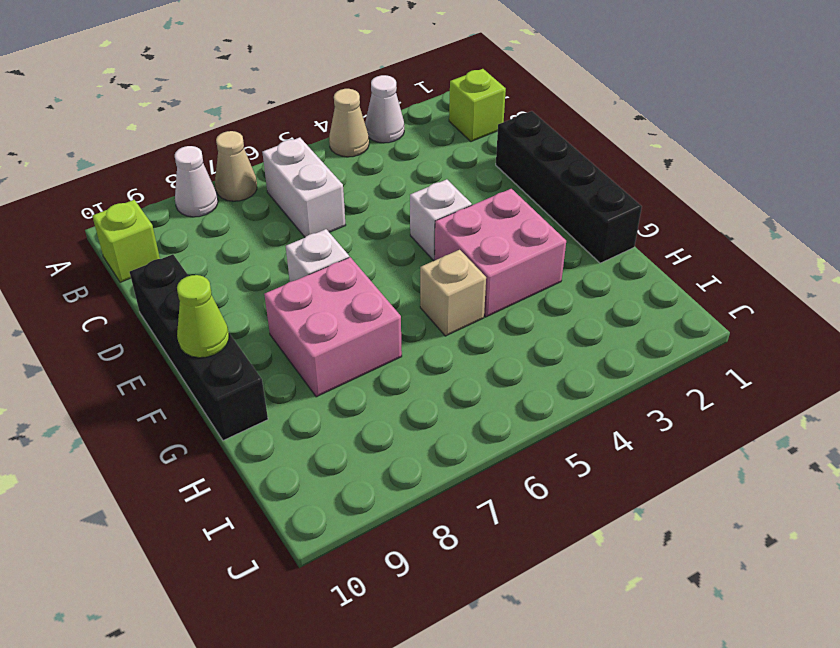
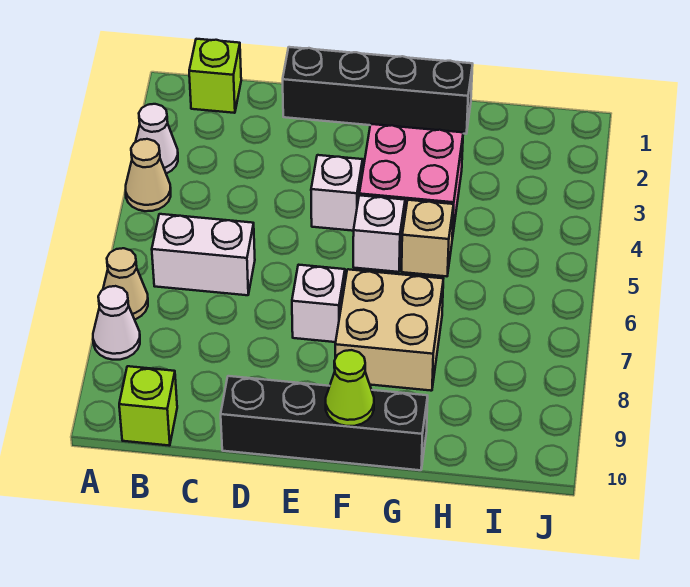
none -> white brick F5 level 1
pink brick F7:G8 level 1 -> tan brick F7:G8 level 1

